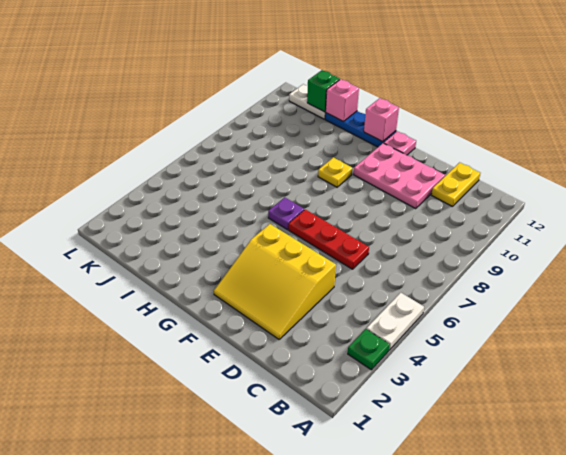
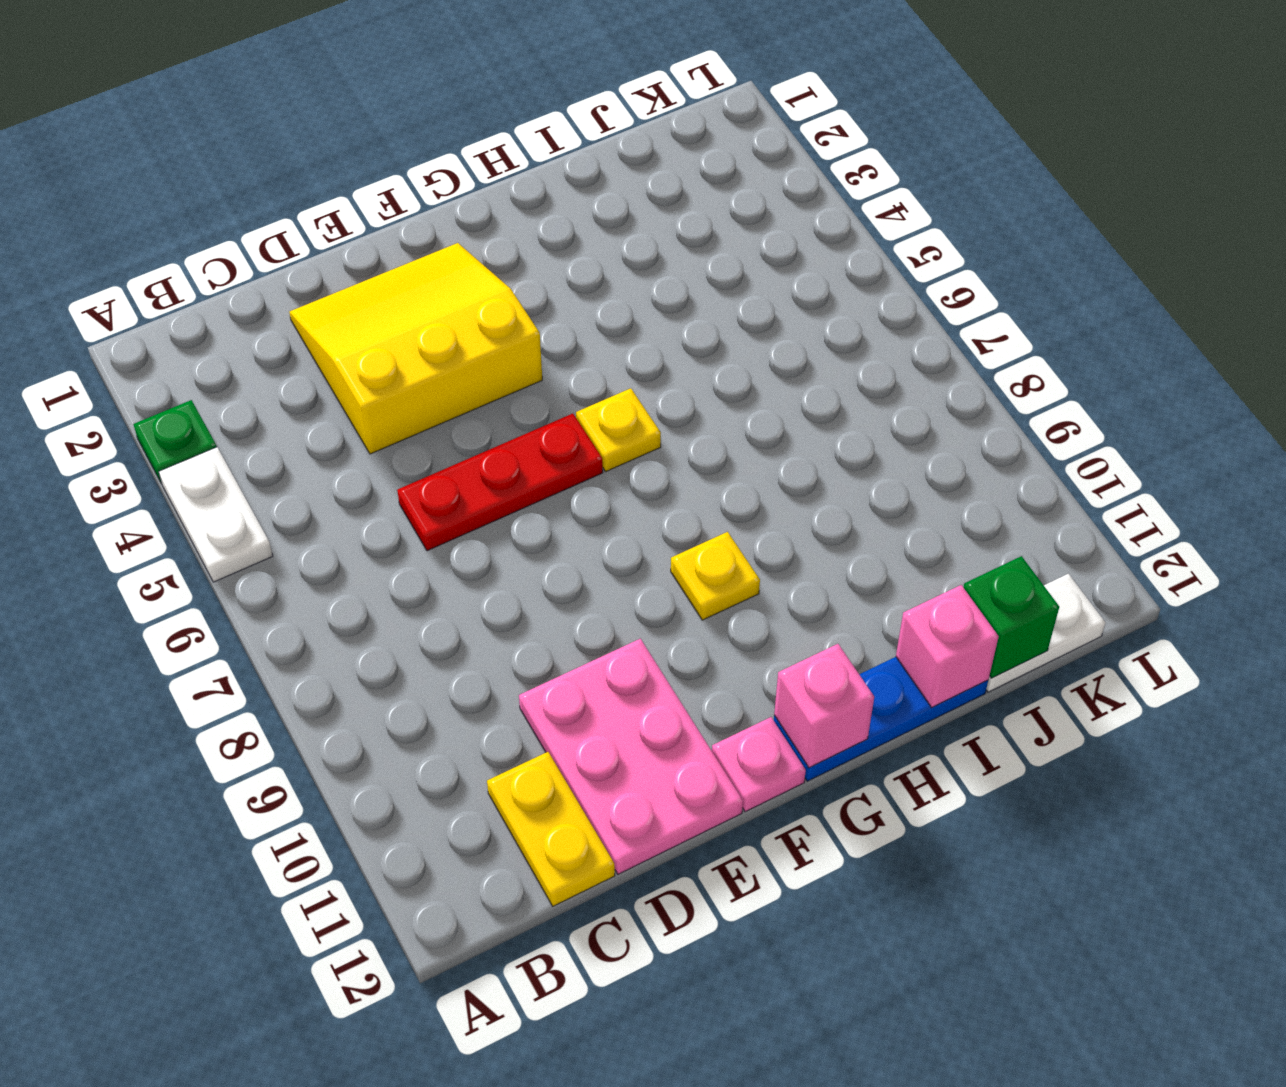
pink plate D10:F11 level 1 -> pink plate D10:E12 level 1
purple plate G6 level 1 -> yellow plate G6 level 1

